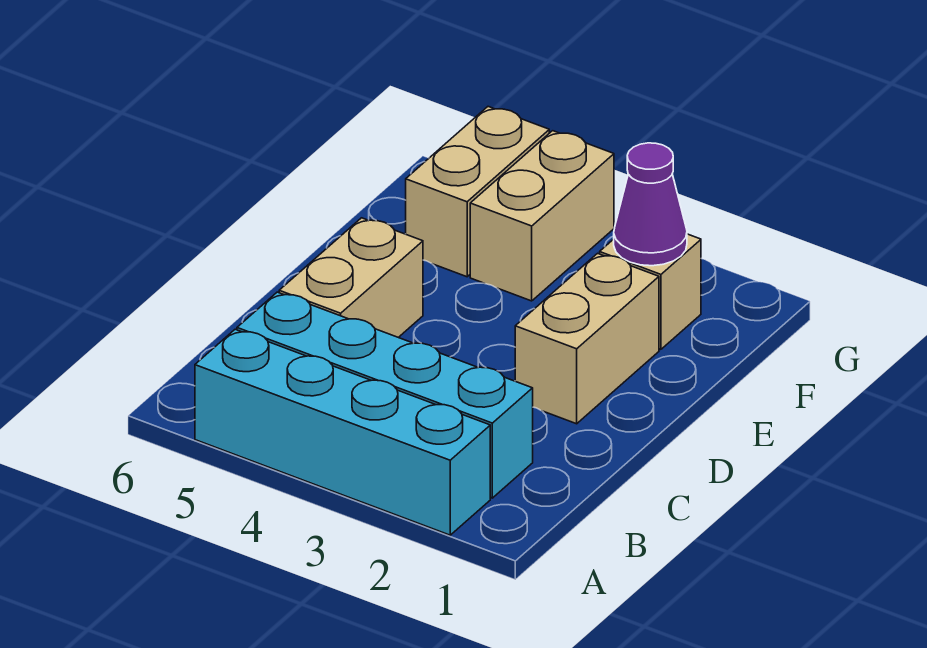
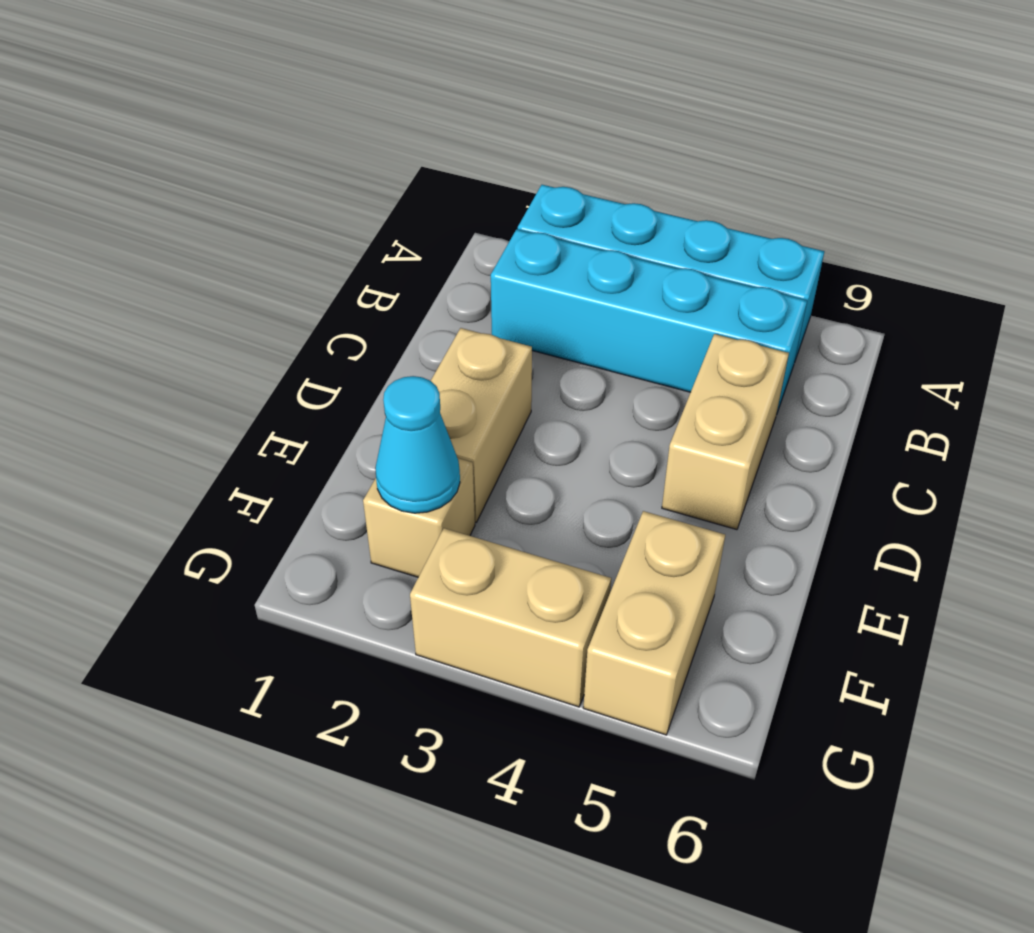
purple cone F2 level 2 -> cyan cone F2 level 2
tan brick F4:G4 level 1 -> tan brick G3:G4 level 1

